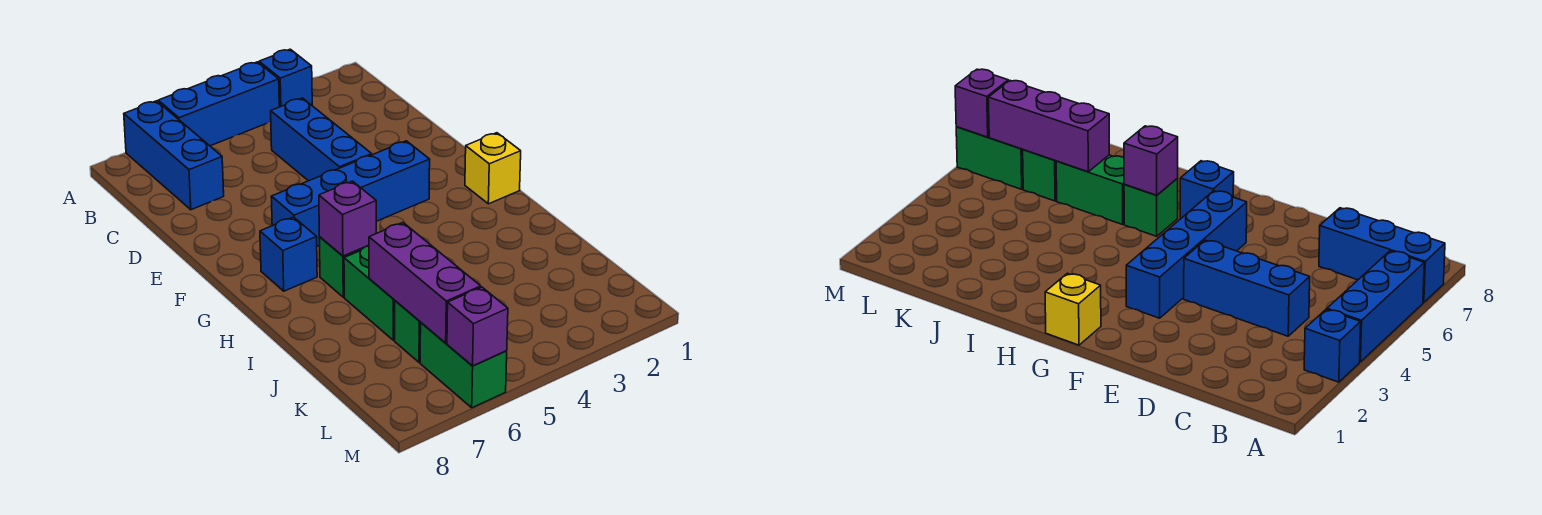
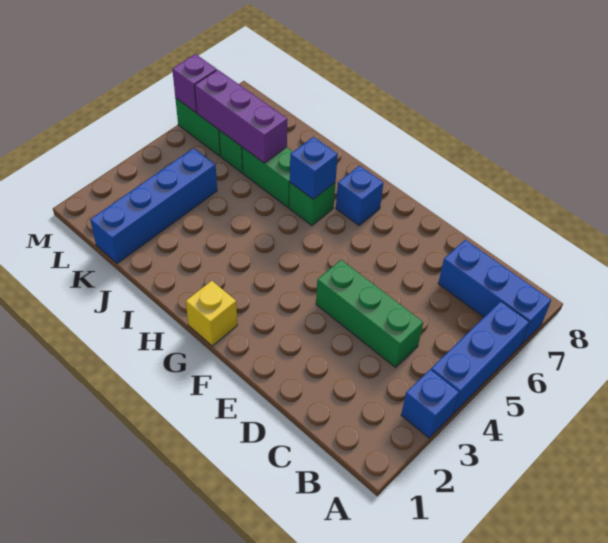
blue brick C4:E4 level 1 -> green brick C4:E4 level 1
blue brick F3:F6 level 1 -> blue brick K1:K4 level 1
purple brick H6 level 2 -> blue brick H6 level 2

